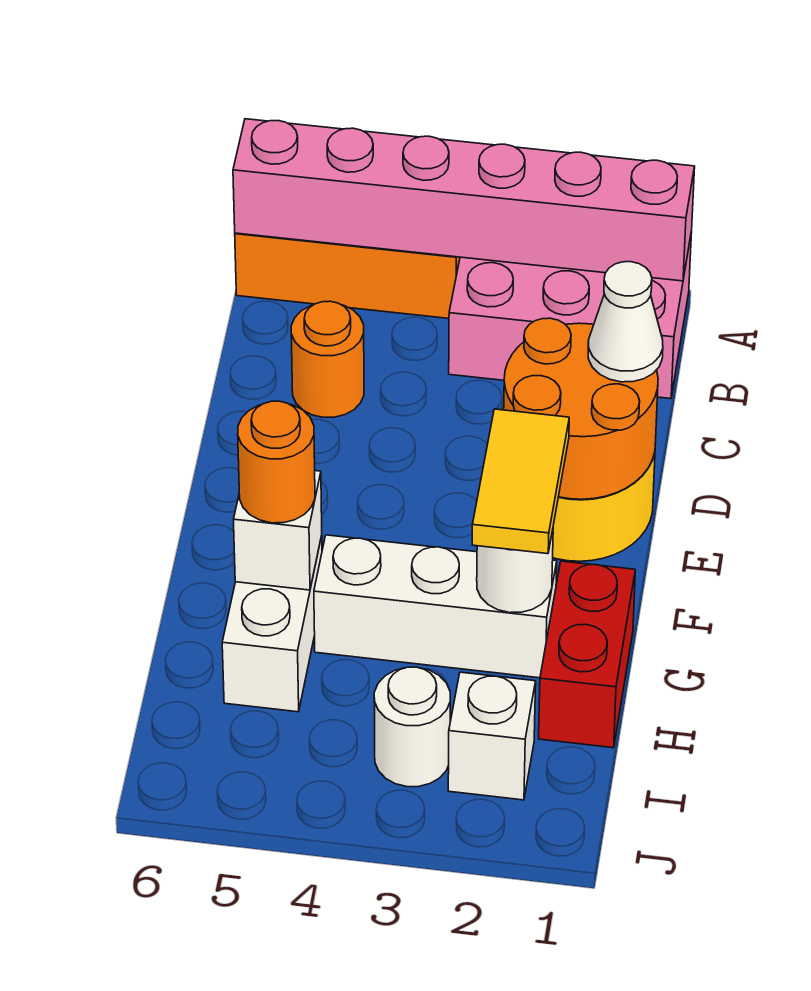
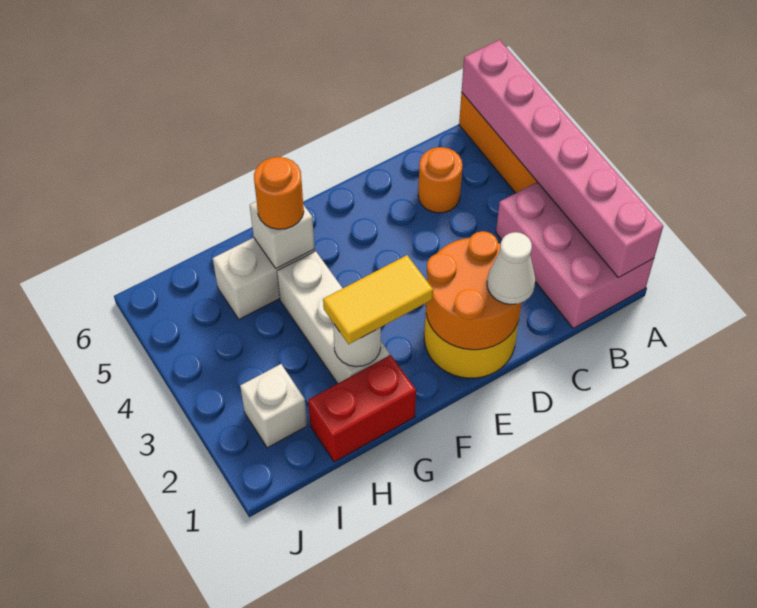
white round brick I3 level 1 -> none

